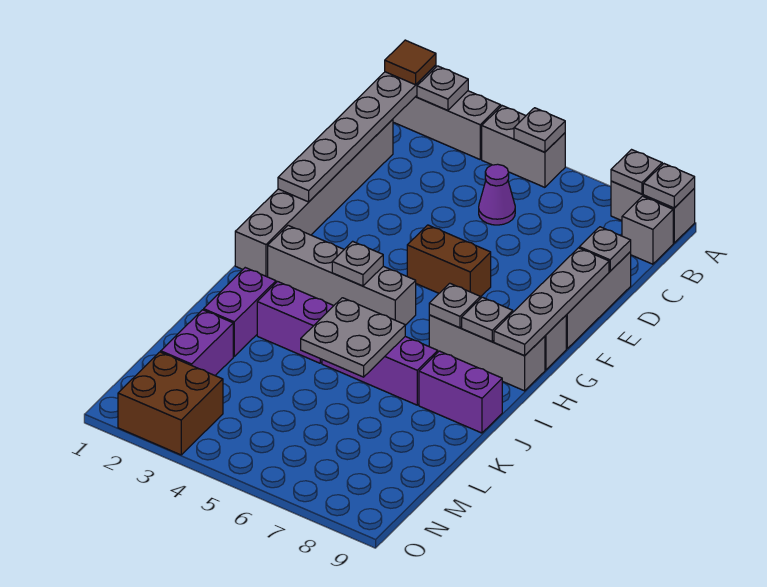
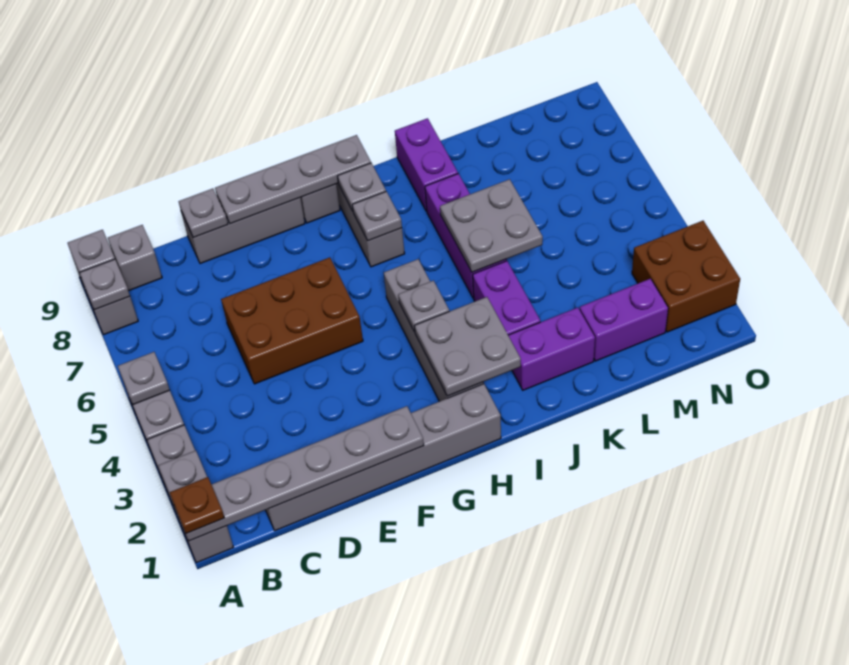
brown tile A1 level 3 -> brown plate A1 level 3
purple cone C5 level 1 -> none
brown brick F5:F6 level 1 -> brown brick D5:F6 level 1
none -> grey plate H2:I3 level 2

